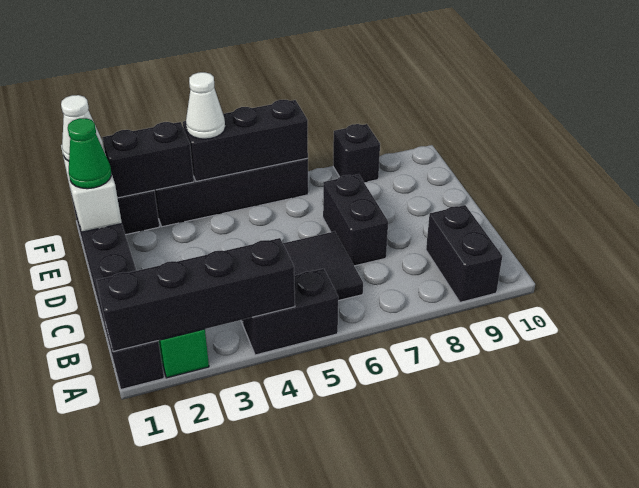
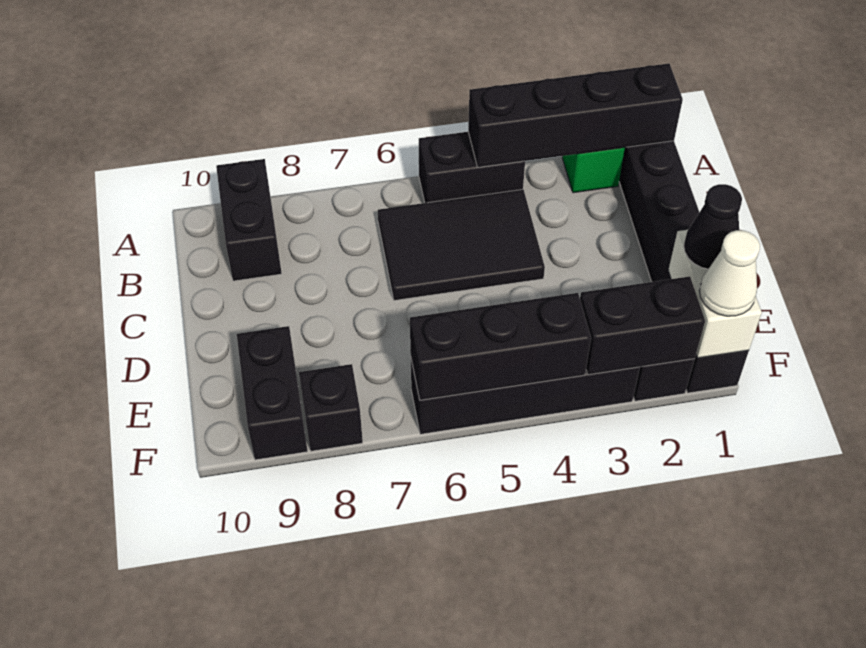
black brick C7:D7 level 1 -> black brick E9:F9 level 1
green cone E1 level 3 -> black cone E1 level 3
white cone F4 level 3 -> none

